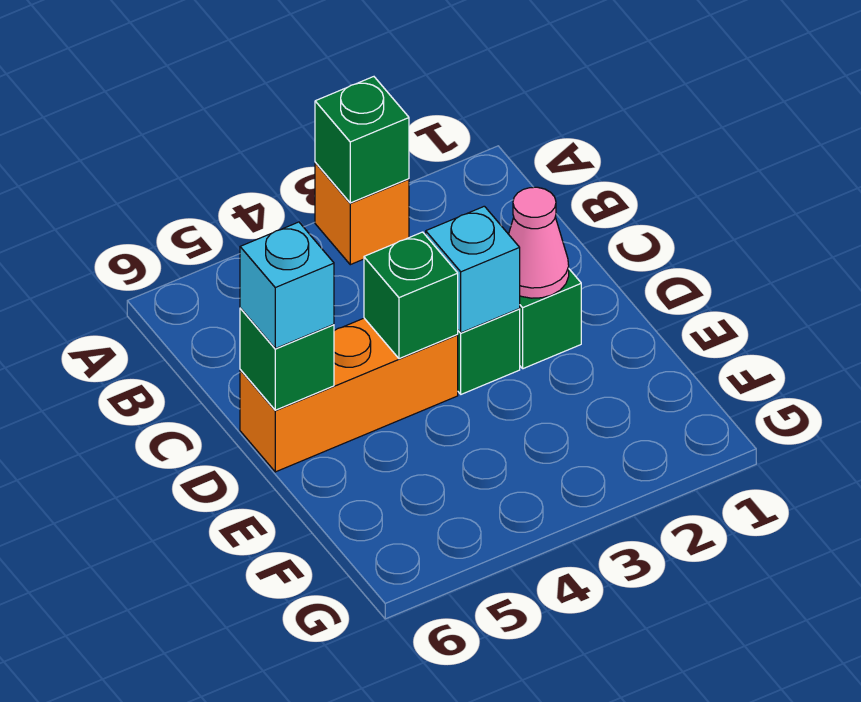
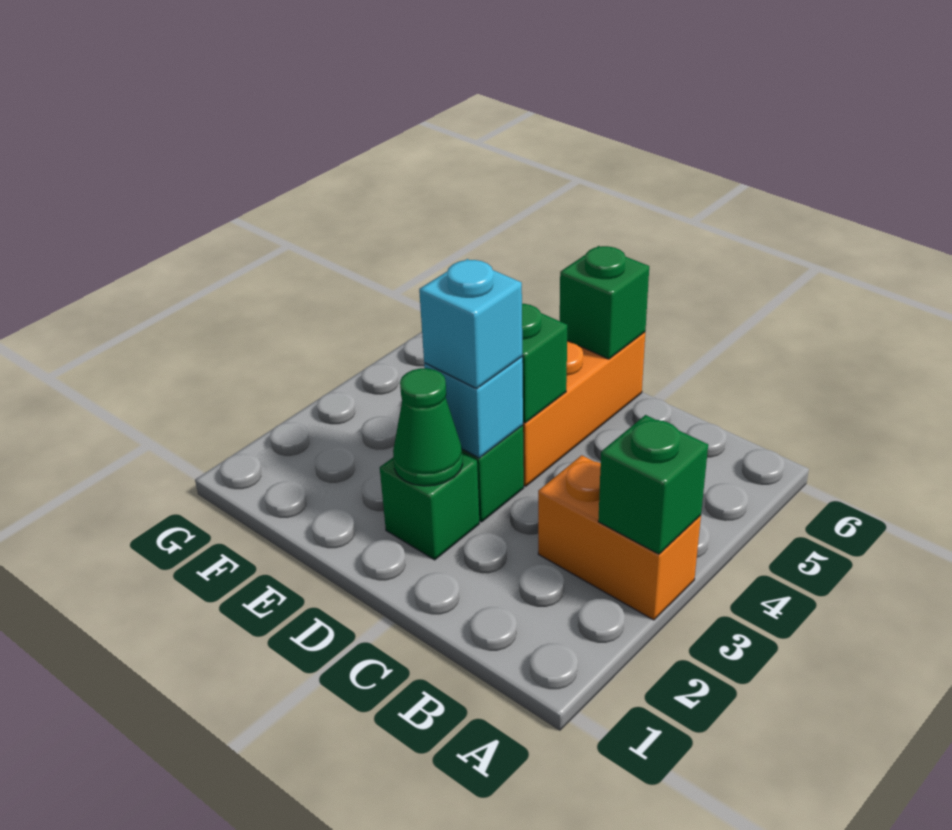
orange brick A3 level 1 -> orange brick A3:B3 level 1
pink cone D2 level 2 -> green cone D2 level 2
cyan brick D6 level 3 -> cyan brick D3 level 3

